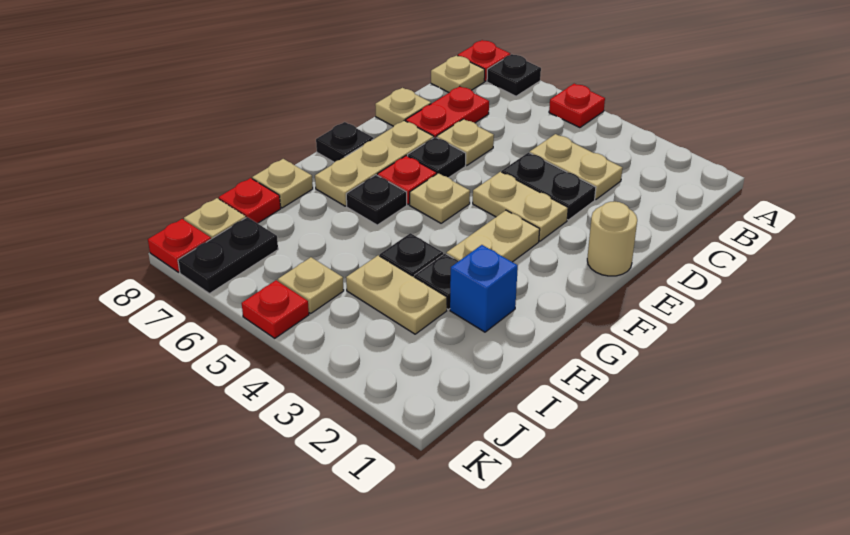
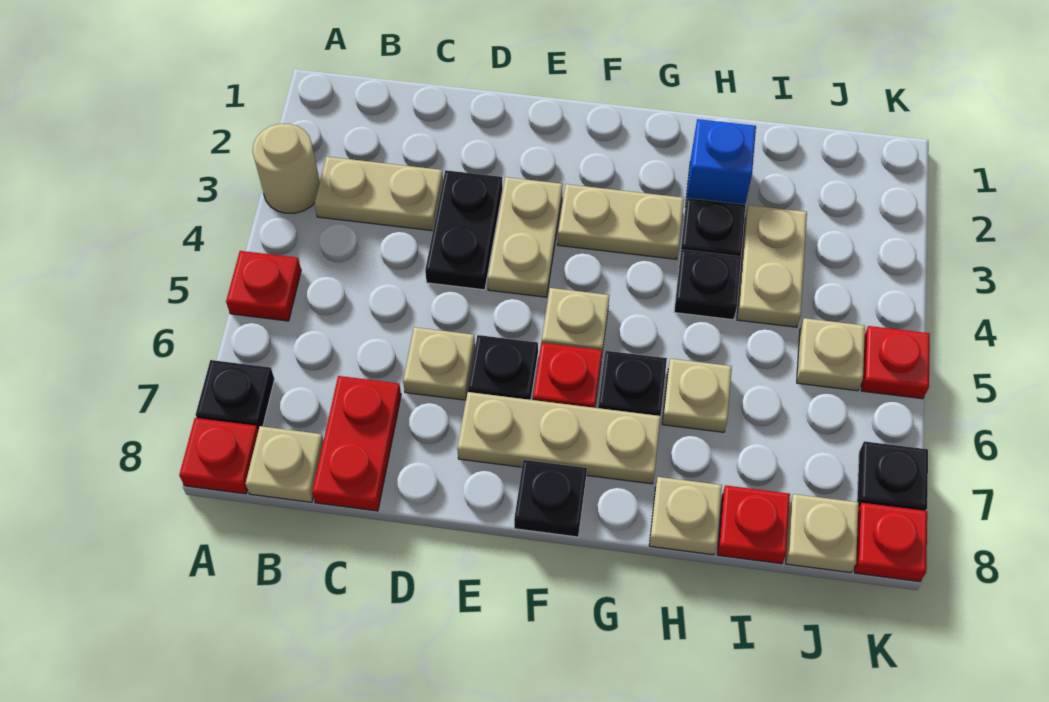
tan plate C3:C4 level 1 -> tan plate B3:C3 level 1
red plate C7:D7 level 1 -> red plate C7:C8 level 1
tan plate D8 level 1 -> tan plate H6 level 1
tan round brick E1 level 1 -> tan round brick A3 level 1
black plate J7:K7 level 1 -> black plate K7 level 1

